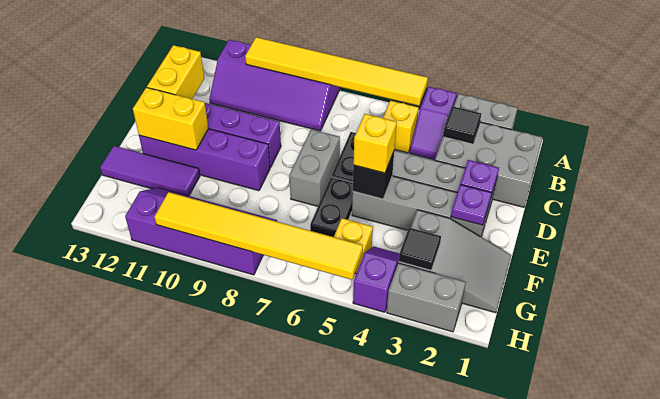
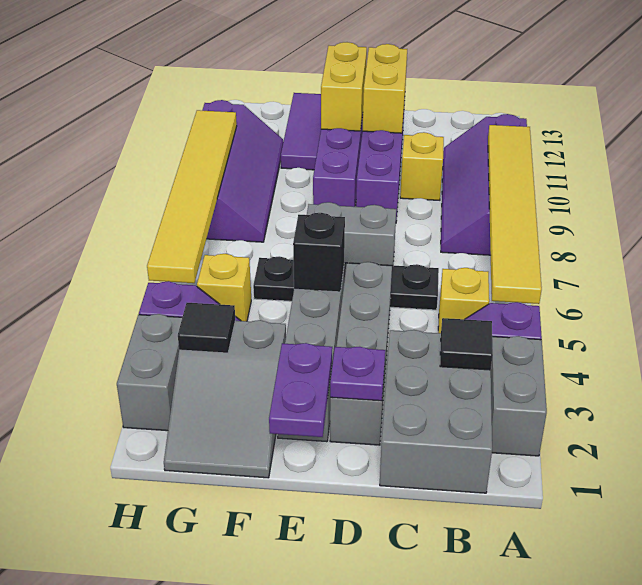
yellow brick C12:D12 level 2 -> yellow brick D11:D12 level 2
purple plate E2 level 2 -> purple plate E1:E2 level 2
yellow brick E5 level 3 -> yellow brick C10 level 1

